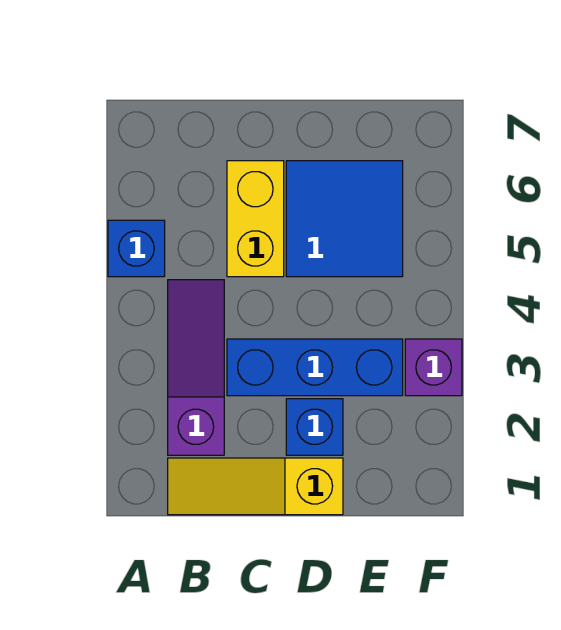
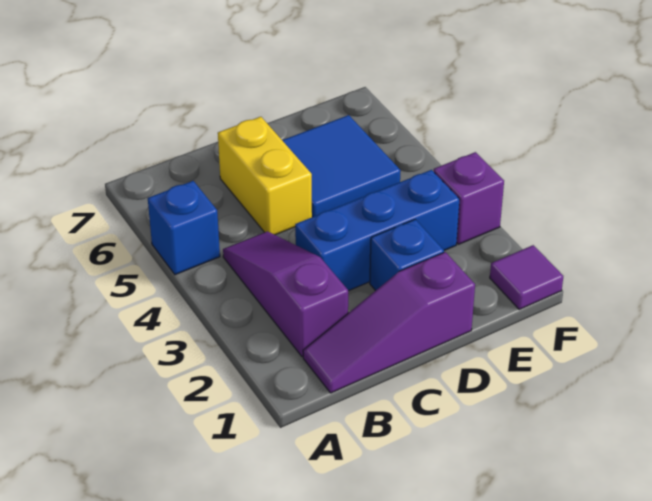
yellow slope B1:D1 level 1 top D -> purple slope B1:D1 level 1 top D
none -> purple tile F1 level 1

